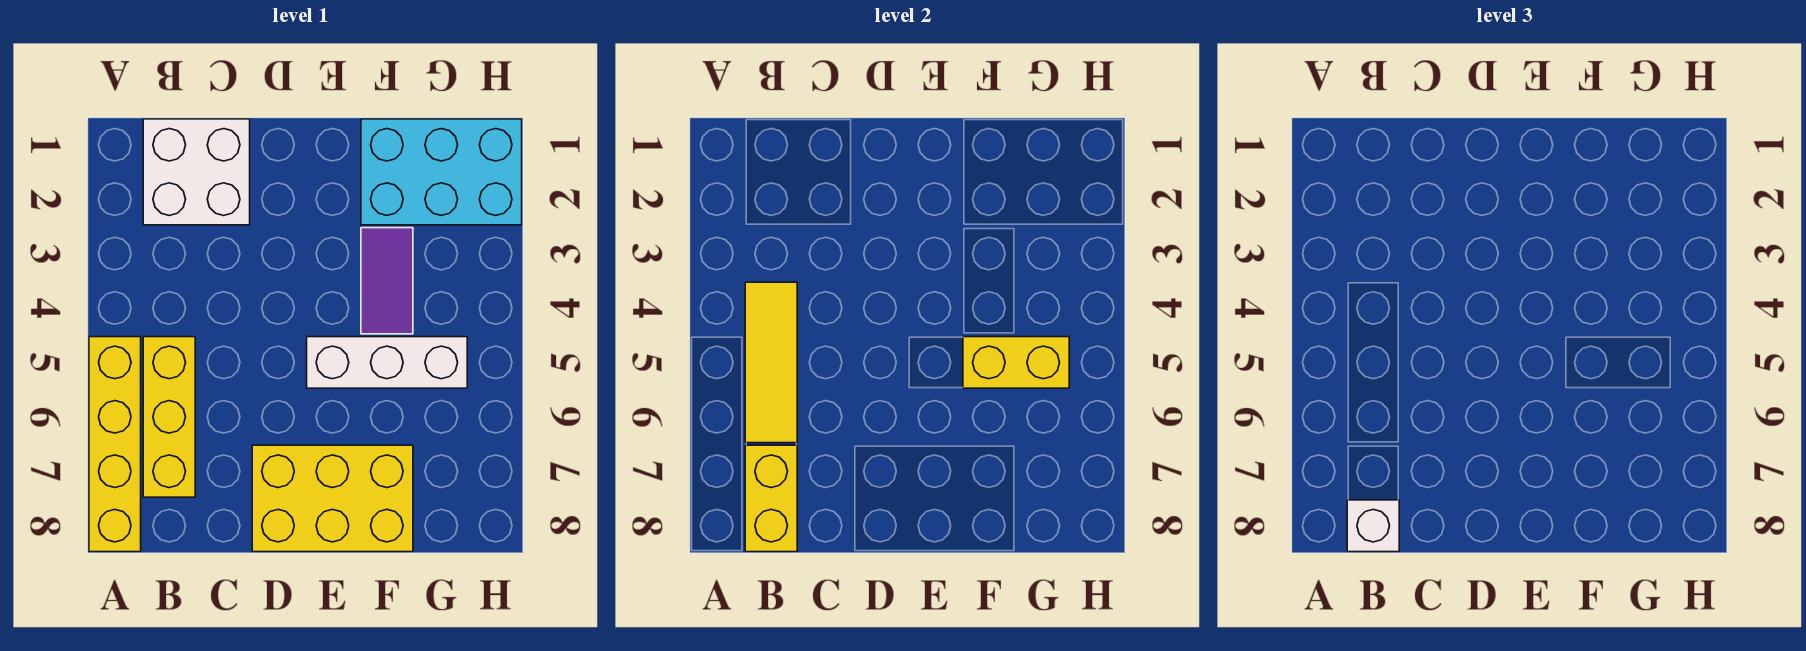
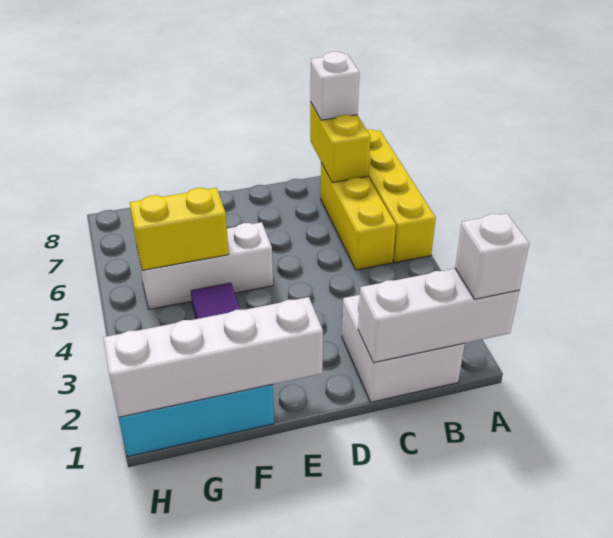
none -> white brick A1:C1 level 2
none -> white brick A1 level 3
yellow tile B4:B6 level 2 -> none
yellow brick D7:F8 level 1 -> none
none -> white brick E1:H1 level 2

